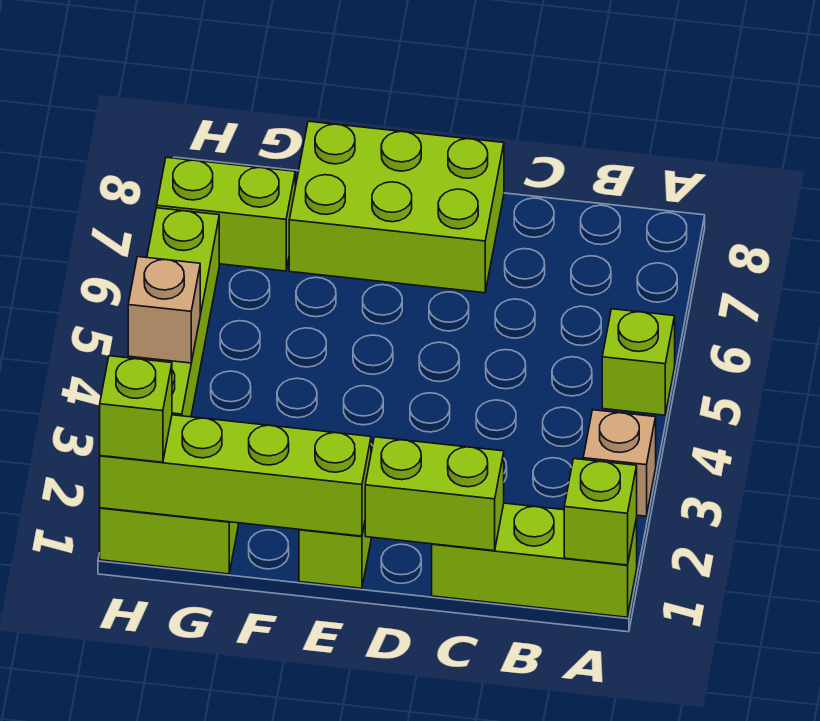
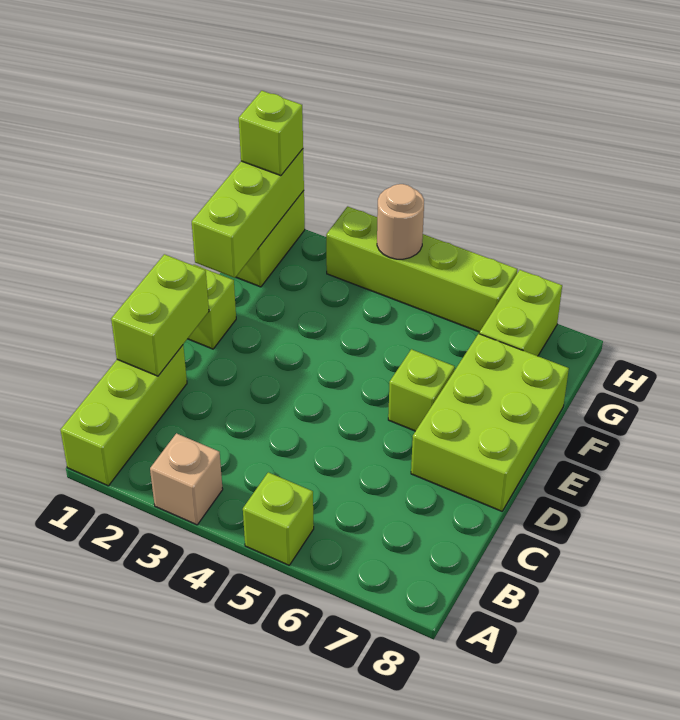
lime brick A1 level 2 -> lime brick E6 level 1
lime brick E1:H1 level 2 -> lime brick F1:H1 level 2
tan brick H4 level 2 -> tan round brick H4 level 2

